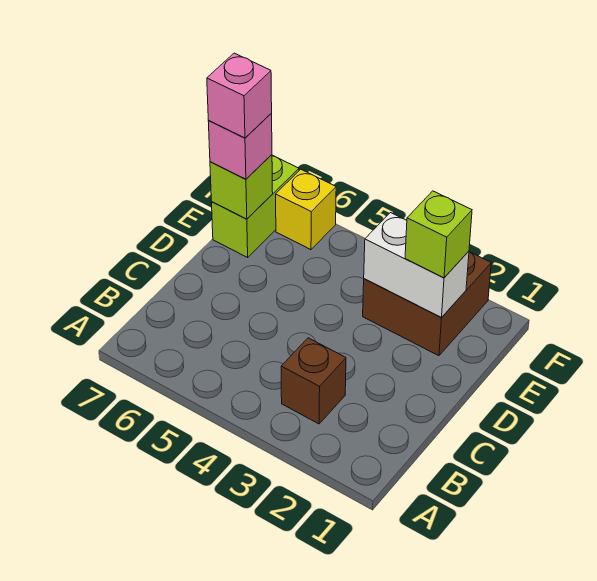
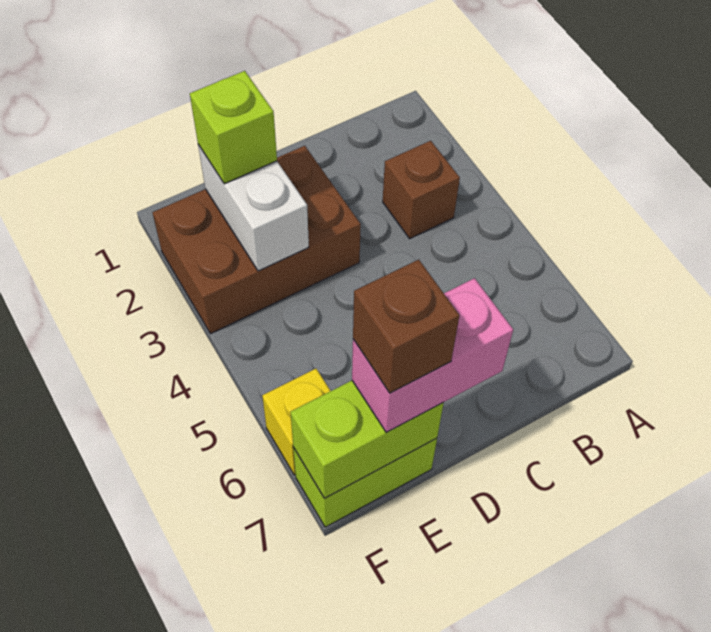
brown brick E2:F3 level 1 -> brown brick D2:F3 level 1
lime brick E7 level 2 -> lime brick E7:F7 level 2
pink brick E7 level 3 -> pink brick D7:E7 level 3
pink brick E7 level 4 -> brown brick E7 level 4

